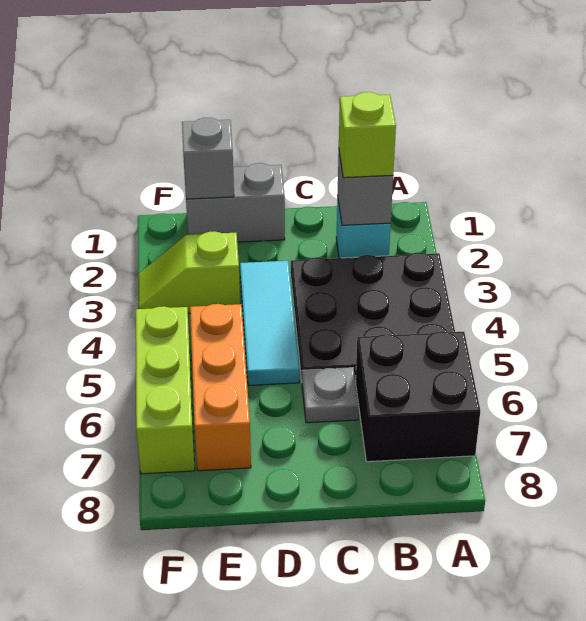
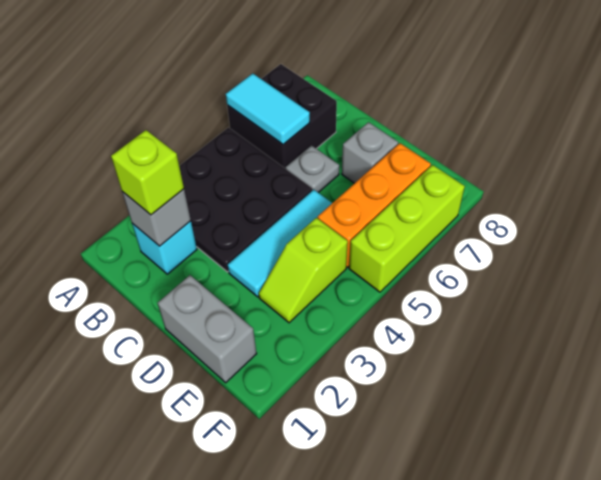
none -> cyan tile A6:B6 level 2
grey brick E1 level 2 -> grey brick D7 level 1
lime slope E3:F3 level 1 top E -> lime slope E3:E4 level 1 top 4

